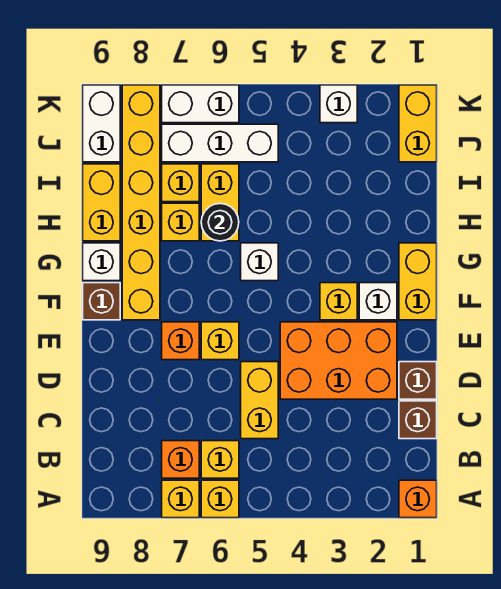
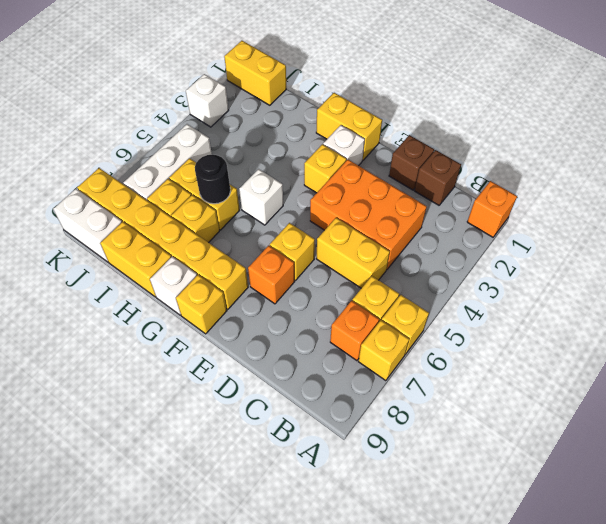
orange brick D2:E4 level 1 -> orange brick C3:E4 level 1
brown brick F9 level 1 -> yellow brick F9 level 1
white brick K6:K7 level 1 -> none

